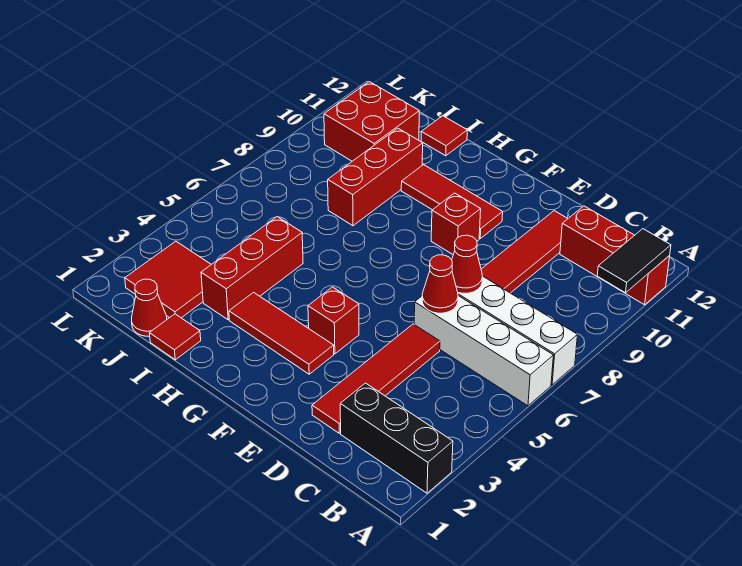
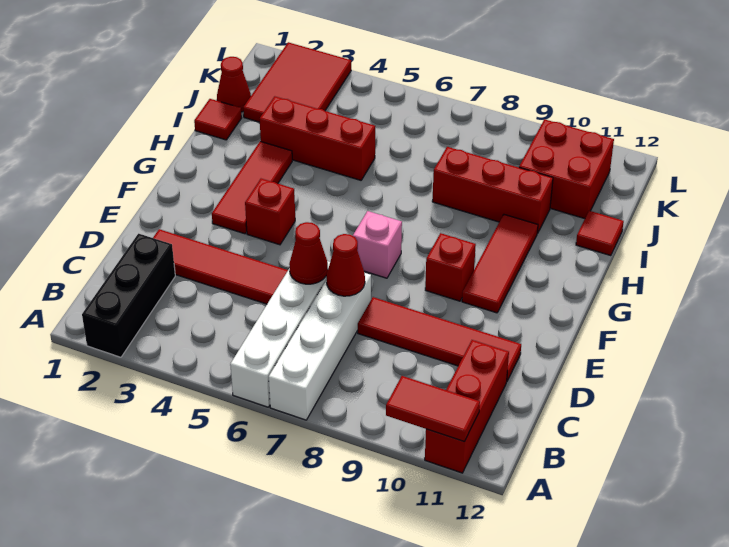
black tile A10:A11 level 2 -> red tile A10:A11 level 2
none -> pink brick F7 level 1
red tile J2:K3 level 1 -> red tile J2:L3 level 1

